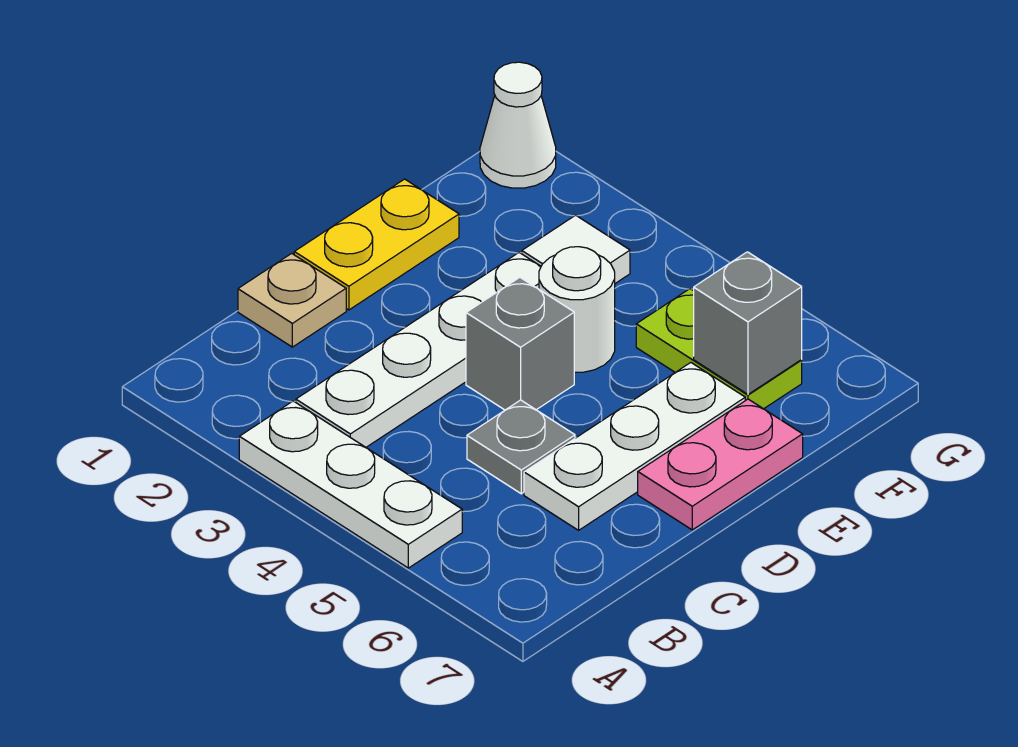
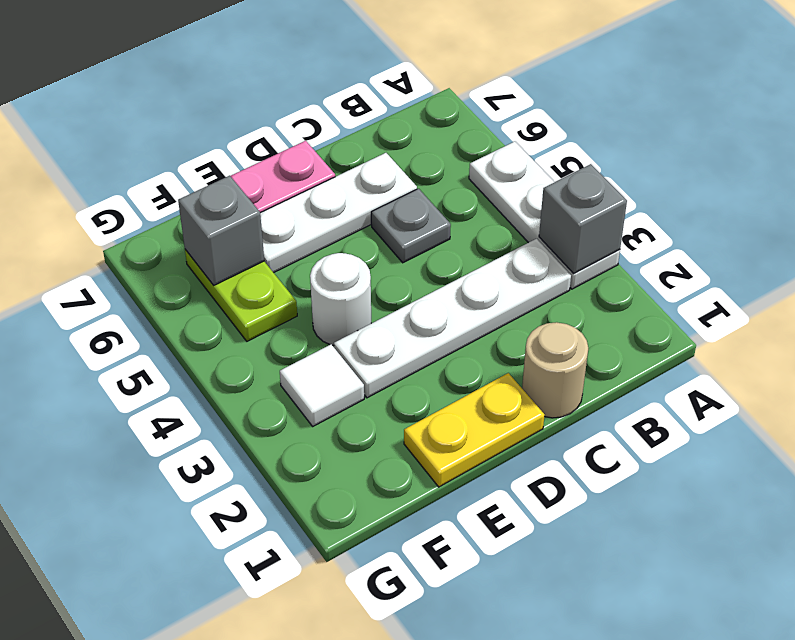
tan plate C1 level 1 -> tan round brick C1 level 1
grey brick D4 level 1 -> grey brick A3 level 2
white cone G1 level 1 -> none

